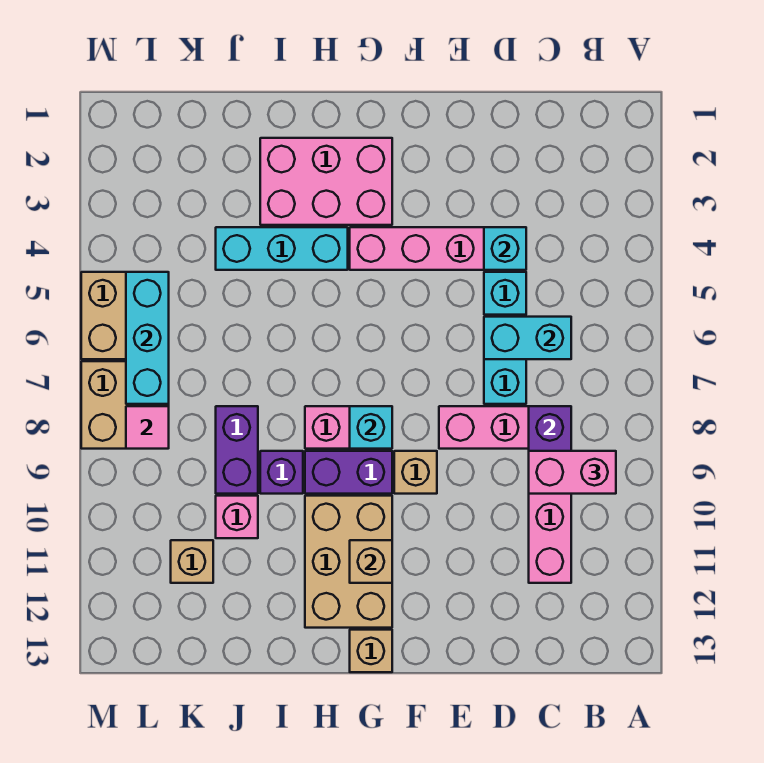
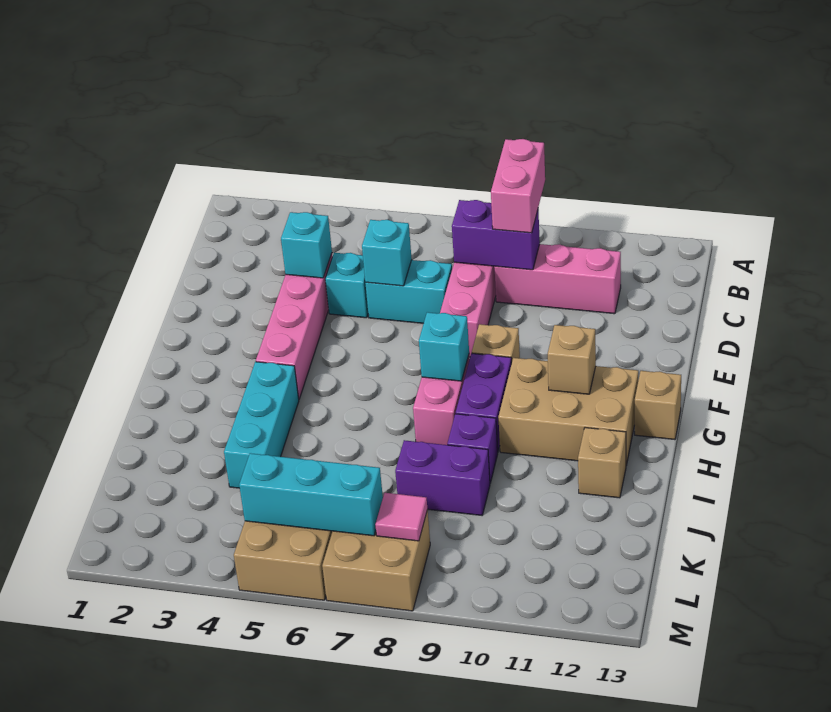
cyan brick C6:D6 level 2 -> cyan brick D6 level 2
pink brick G2:I3 level 1 -> none
pink brick J10 level 1 -> none
tan brick K11 level 1 -> tan brick I12 level 1

